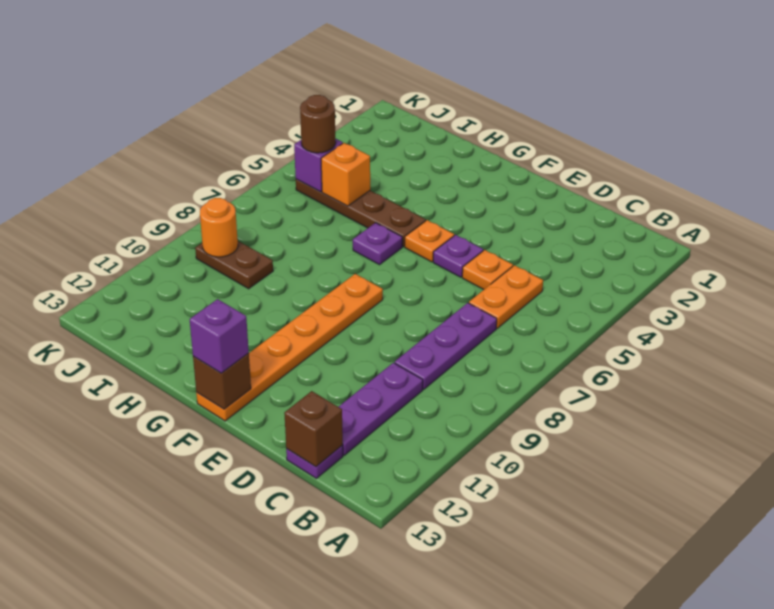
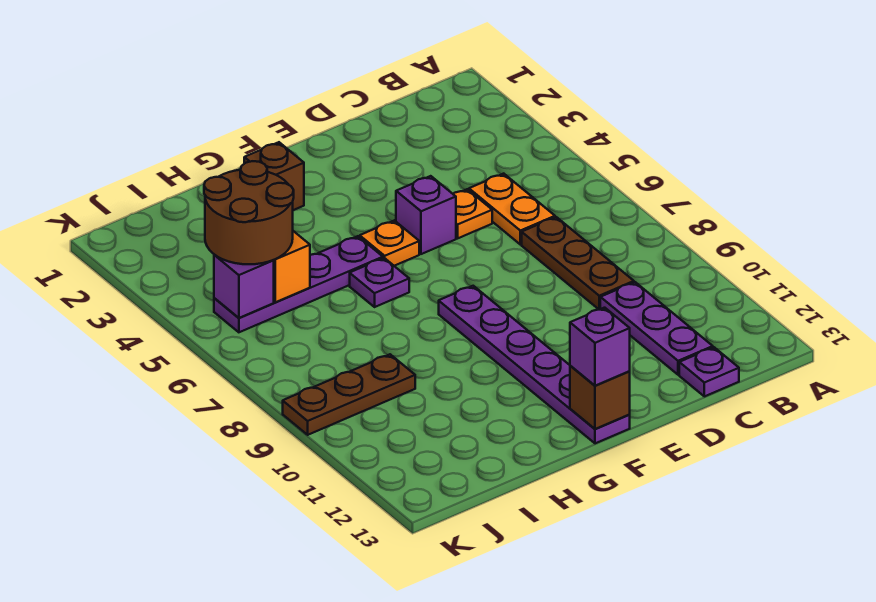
purple plate C7:C9 level 1 -> brown plate C7:C9 level 1
brown brick C13 level 2 -> brown brick G2 level 1
purple plate E5 level 1 -> purple brick E5 level 1
orange plate F8:F13 level 1 -> purple plate F8:F13 level 1
brown plate G5:J5 level 1 -> purple plate G5:J5 level 1
brown plate I9:J9 level 1 -> brown plate I9:K9 level 1
brown round brick J5 level 3 -> brown round brick I4:J5 level 3
orange round brick J9 level 2 -> none

